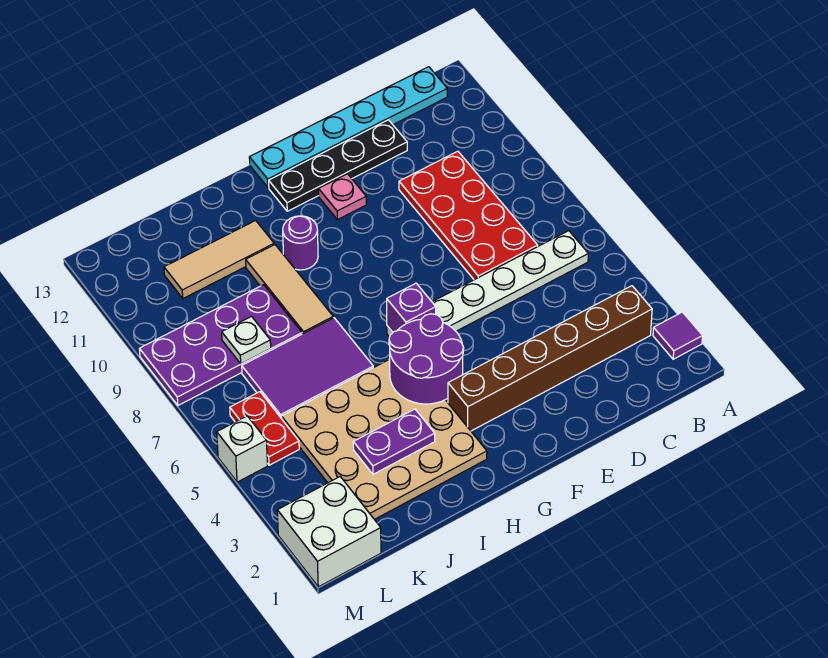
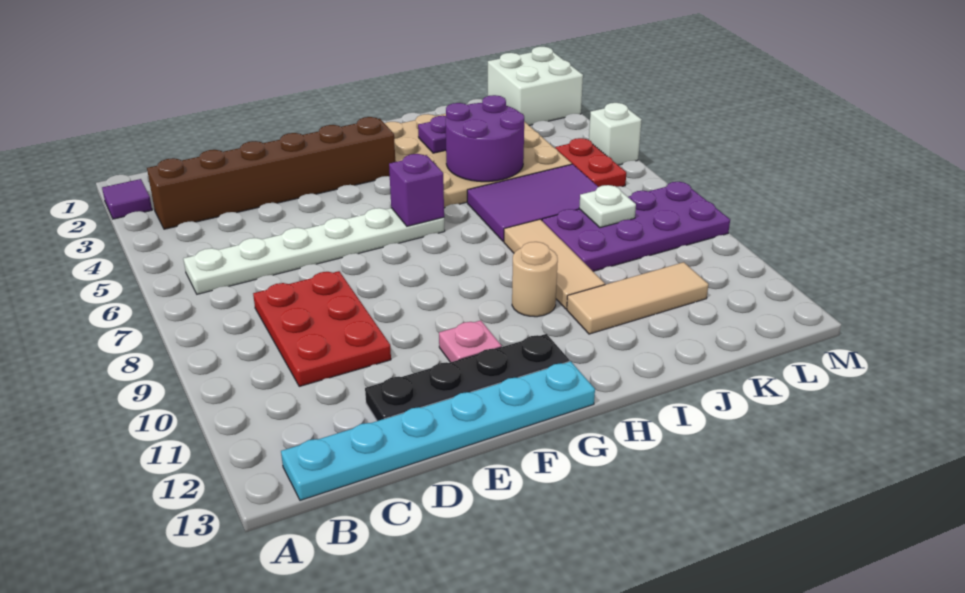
red plate C7:D10 level 1 -> red plate C8:D10 level 1
purple round brick G4:H5 level 2 -> purple round brick I4:J5 level 2
purple round brick H10 level 1 -> tan round brick H10 level 1

